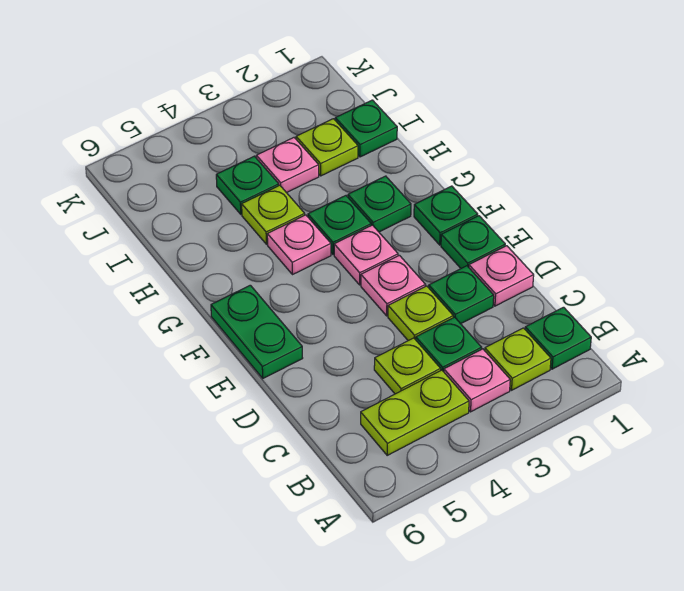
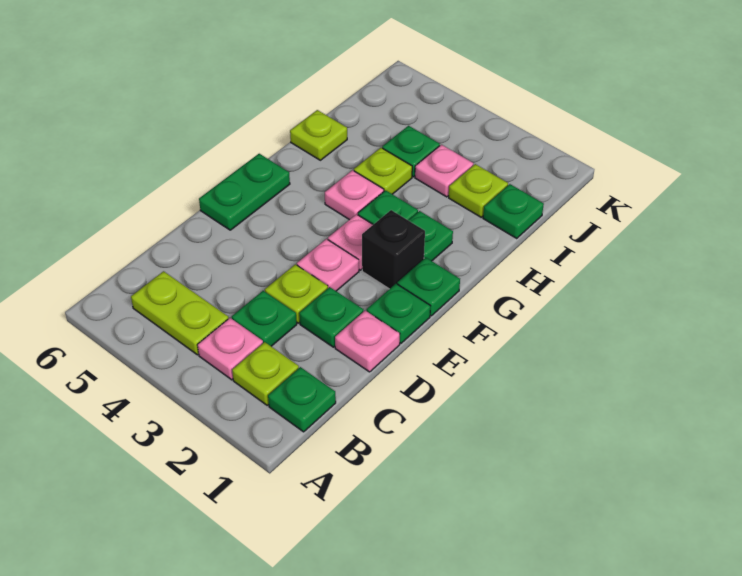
lime plate C4 level 1 -> lime plate H6 level 1
none -> black brick F2 level 1

